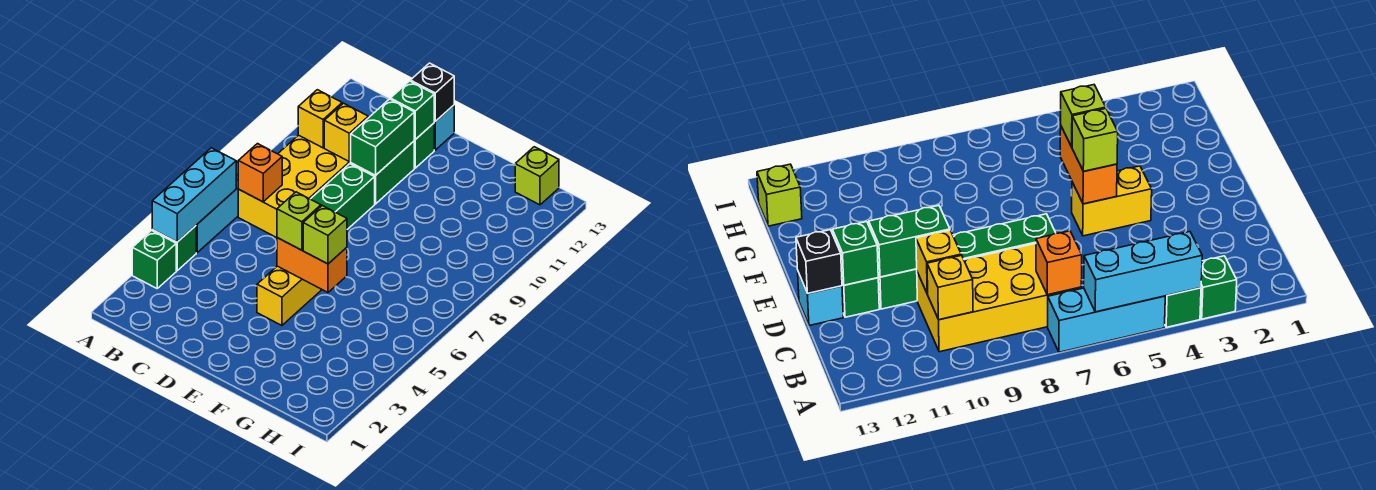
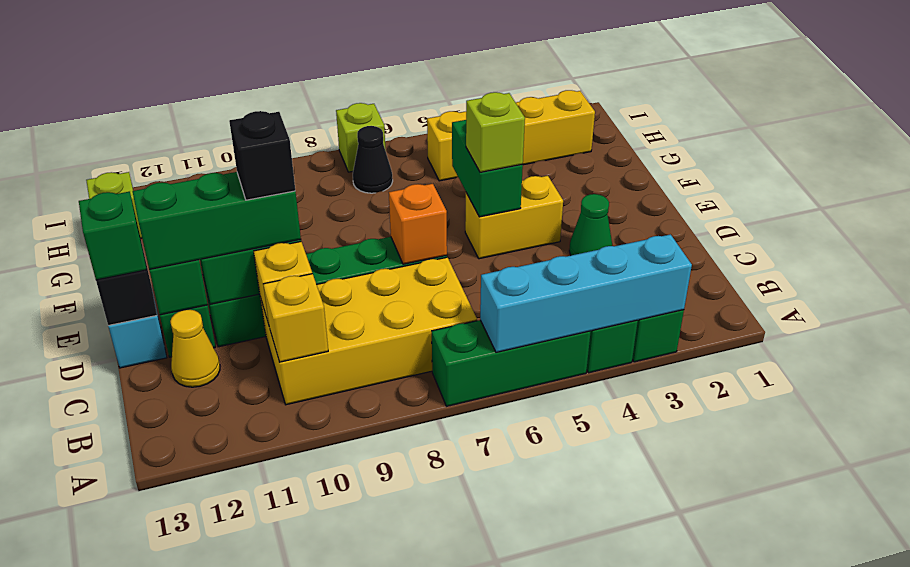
cyan brick A4:A6 level 2 -> cyan brick A3:A6 level 2
cyan brick A5:A7 level 1 -> green brick A5:A7 level 1
orange brick B7 level 2 -> orange brick D7 level 2
none -> yellow cone C12 level 1
none -> green cone D3 level 1
none -> green brick D10:D12 level 3
none -> black brick D10 level 4
none -> green brick D13 level 3
orange brick E5:F5 level 2 -> green brick E5:F5 level 2
lime brick F5 level 3 -> lime brick I7 level 1
none -> yellow brick H2:H5 level 1
none -> black cone H7 level 1

